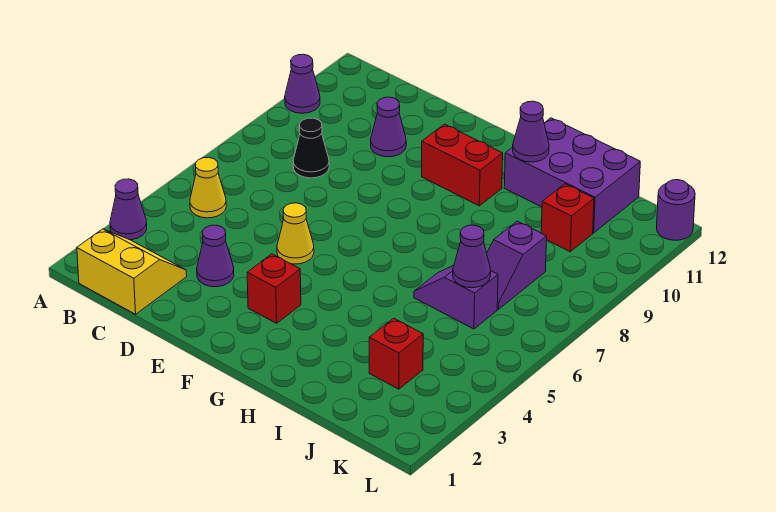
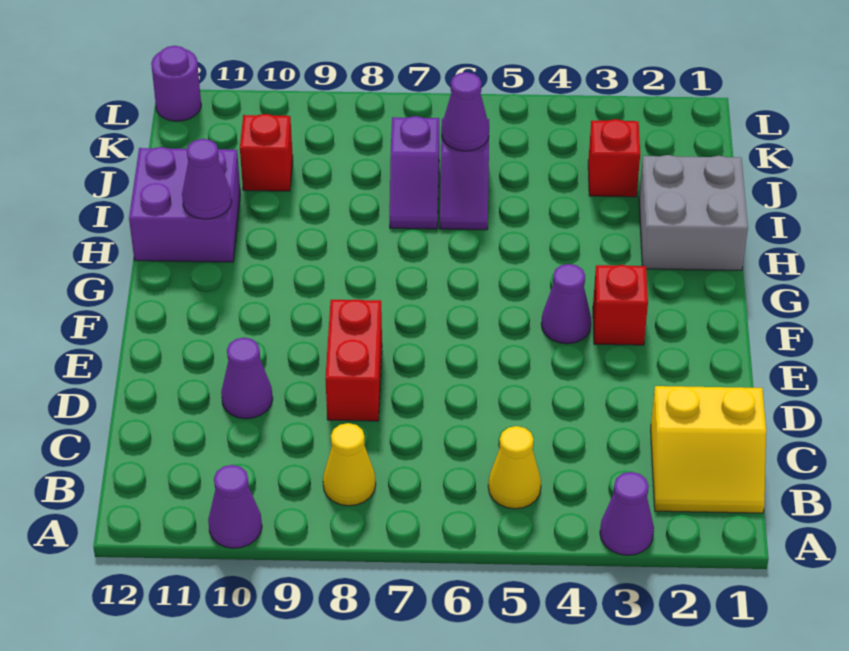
yellow slope B1:C2 level 1 top 1 -> yellow slope B1:C2 level 1 top C
black cone C8 level 1 -> none
purple cone D3 level 1 -> purple cone F4 level 1
yellow cone E5 level 1 -> yellow cone B8 level 1
red brick F10:G10 level 1 -> red brick D8:E8 level 1
none -> grey brick H1:I2 level 1
purple brick H11:J12 level 1 -> purple brick H11:I12 level 1
purple slope J7:J8 level 1 top 8 -> purple slope I7:J7 level 1 top J

